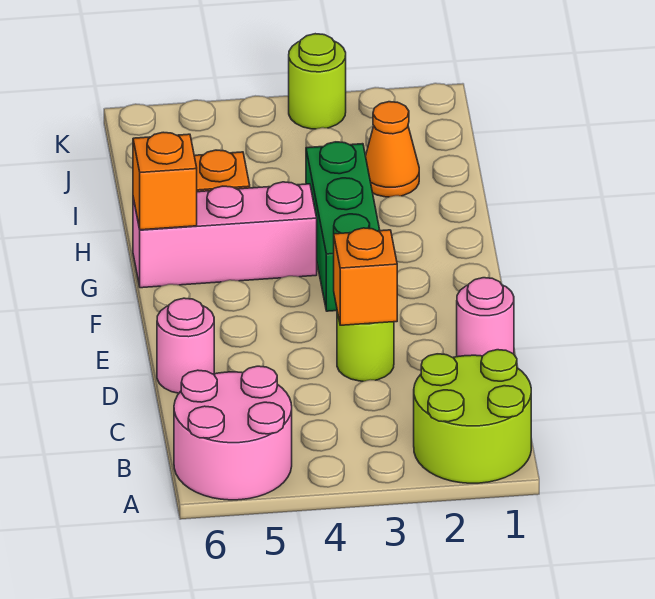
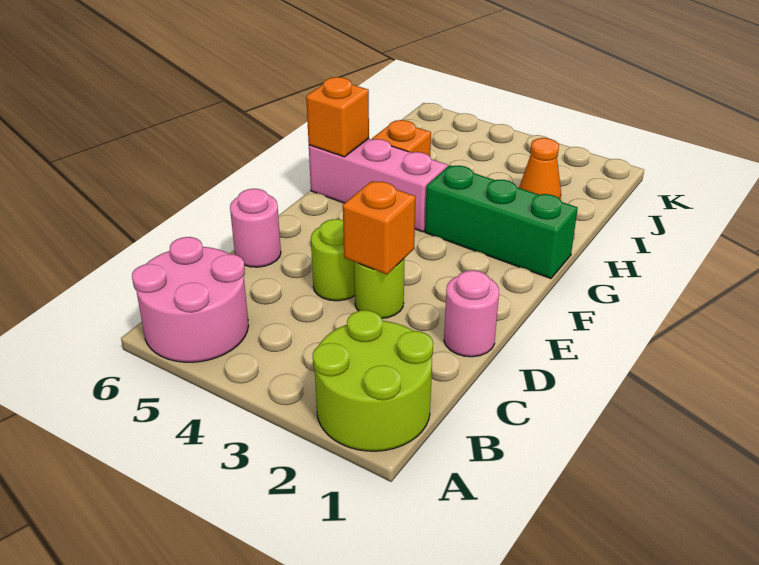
green brick F3:H3 level 1 -> green brick G1:G3 level 1
lime round brick K3 level 1 -> lime round brick D4 level 1

